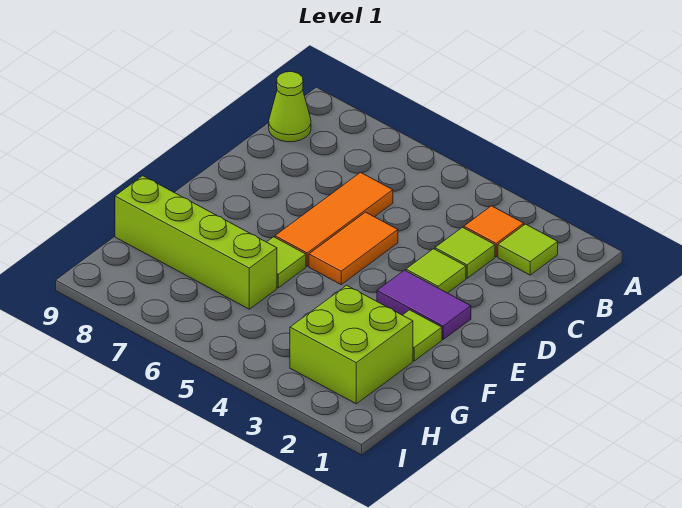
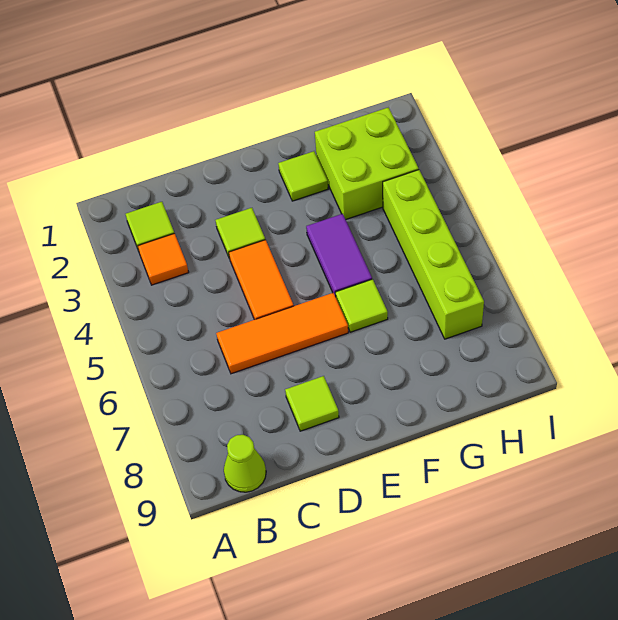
lime tile C3 level 1 -> lime tile D8 level 1
orange tile D5:E5 level 1 -> orange tile D4:D5 level 1
purple tile E2:E3 level 1 -> purple tile F4:F5 level 1
lime brick G6:G9 level 1 -> lime brick H4:H7 level 1

